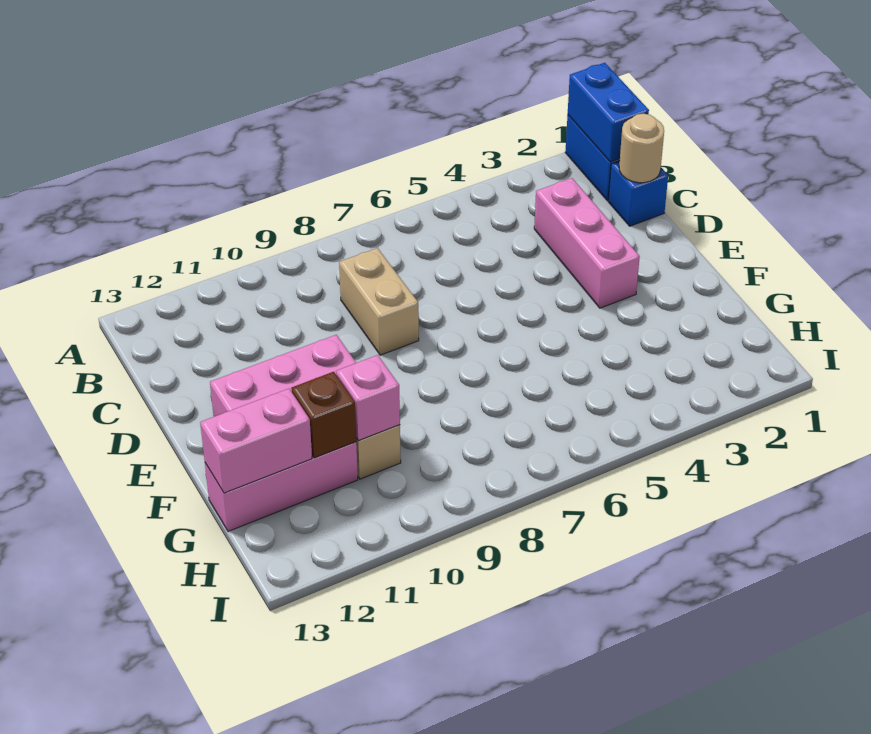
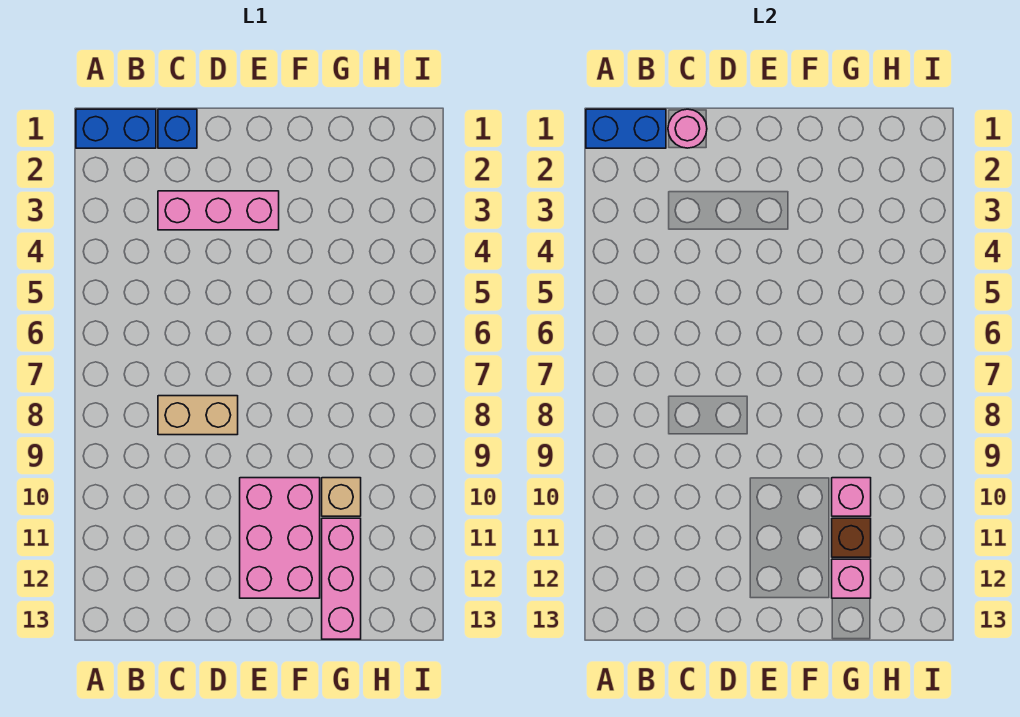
tan round brick C1 level 2 -> pink round brick C1 level 2
pink brick G12:G13 level 2 -> pink brick G12 level 2

